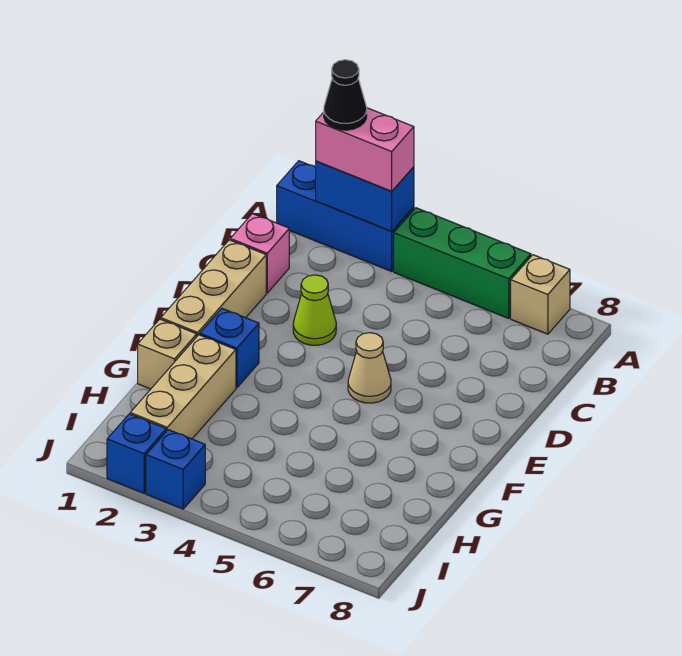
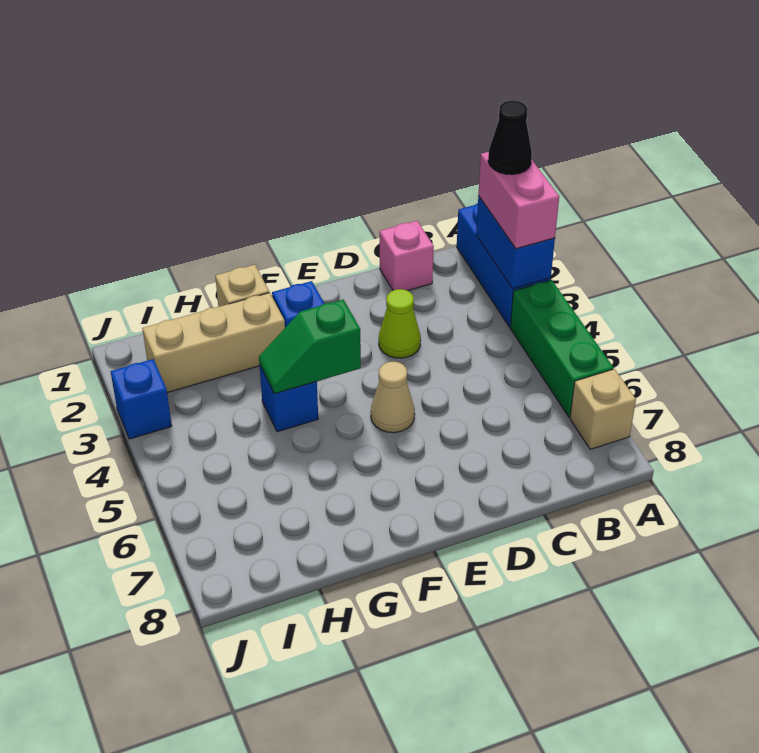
tan brick D1:F1 level 1 -> none
none -> green slope F4:G4 level 2 top F
blue brick J2 level 1 -> blue brick G4 level 1

